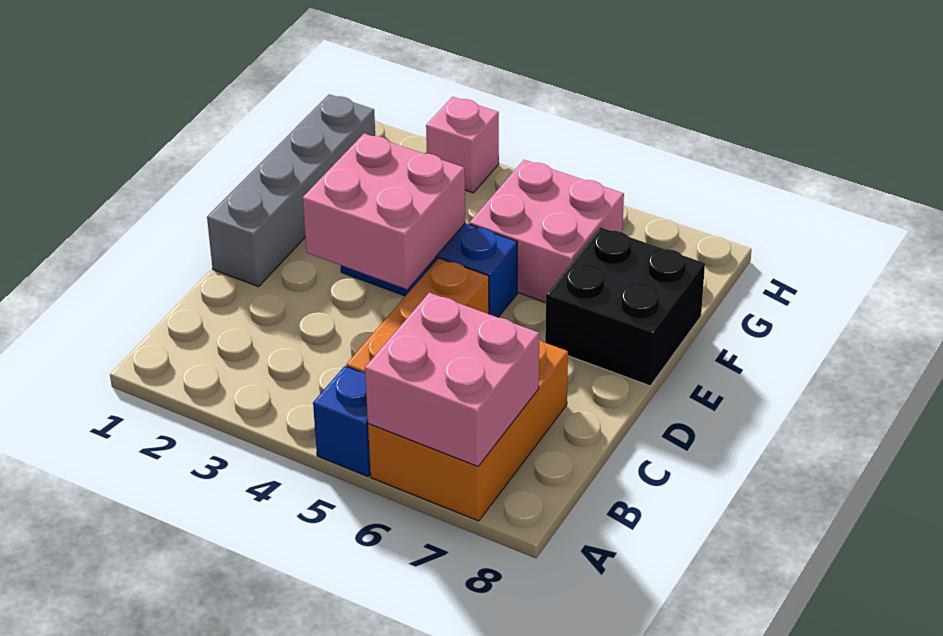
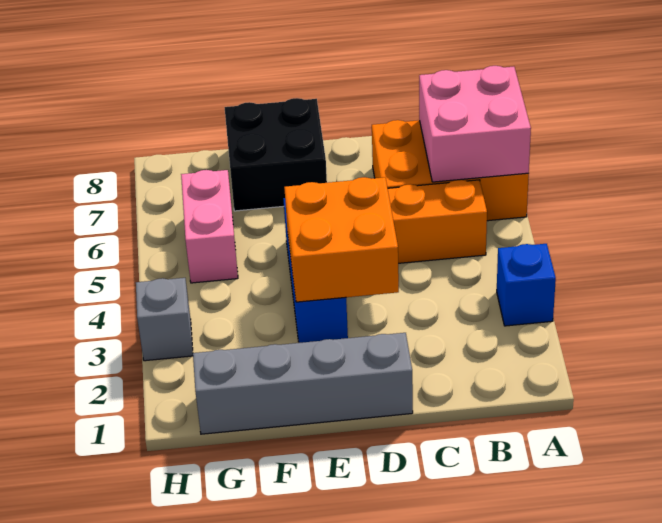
blue brick A5 level 1 -> blue brick A3 level 1
pink brick D3:E4 level 2 -> orange brick D3:E4 level 2
pink brick F5:G6 level 1 -> pink brick G5:G6 level 1
pink brick H3 level 1 -> grey brick H3 level 1

